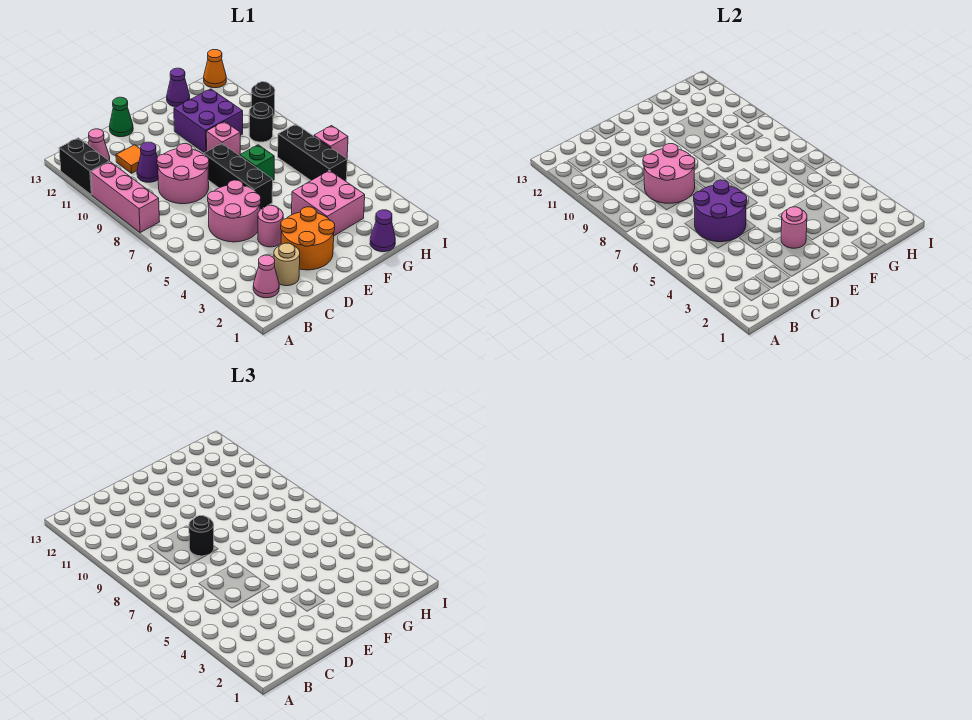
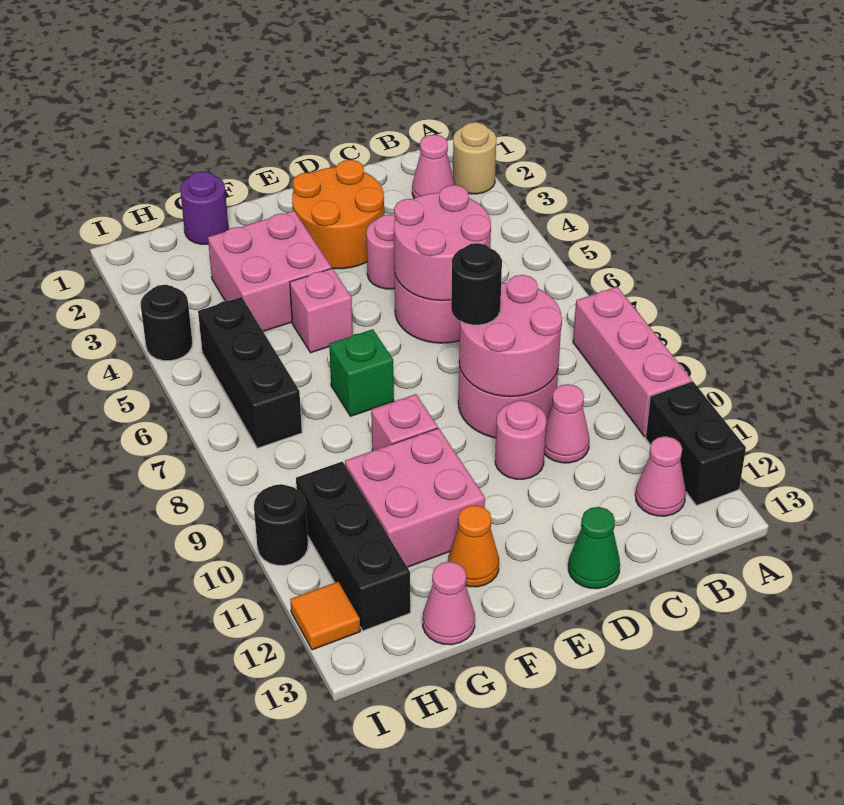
tan round brick C2 level 1 -> tan round brick A2 level 1
purple round brick C5:D6 level 2 -> pink round brick C5:D6 level 2
purple cone C10 level 1 -> pink cone C10 level 1
orange tile C11 level 1 -> orange tile I12 level 1
pink round brick E3 level 2 -> pink round brick D10 level 1
black brick E6:E8 level 1 -> black brick H10:H12 level 1
purple brick F10:G11 level 1 -> pink brick F10:G11 level 1
purple cone G1 level 1 -> purple round brick G1 level 1
purple cone G13 level 1 -> pink cone G13 level 1
black round brick H9 level 1 -> black round brick I4 level 1
pink brick I6 level 1 -> pink brick F5 level 1
orange cone I13 level 1 -> orange cone F12 level 1

